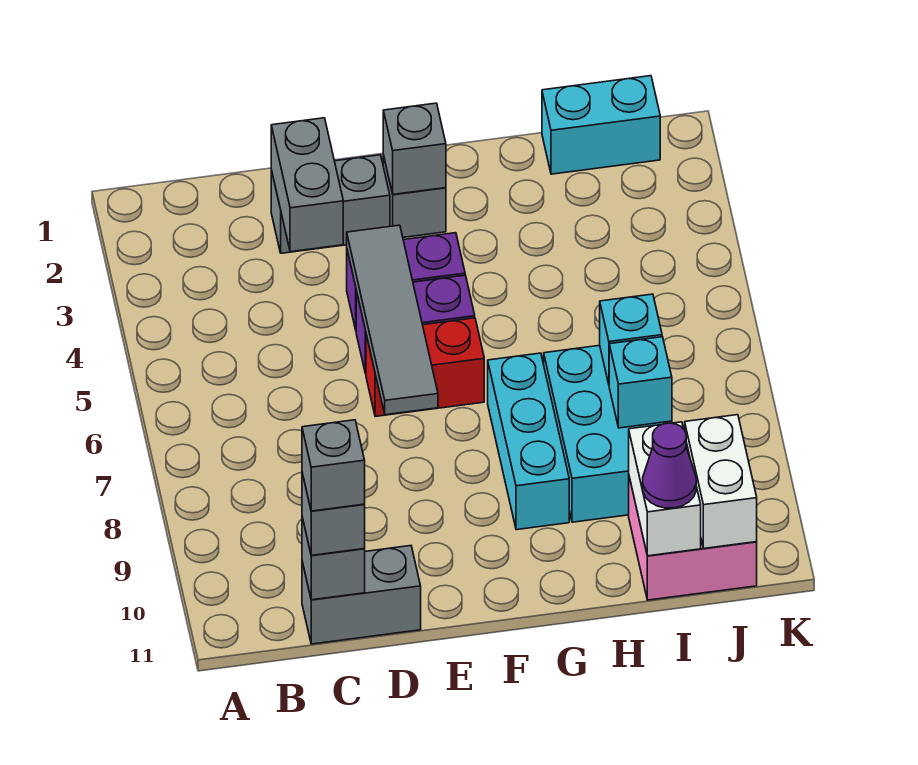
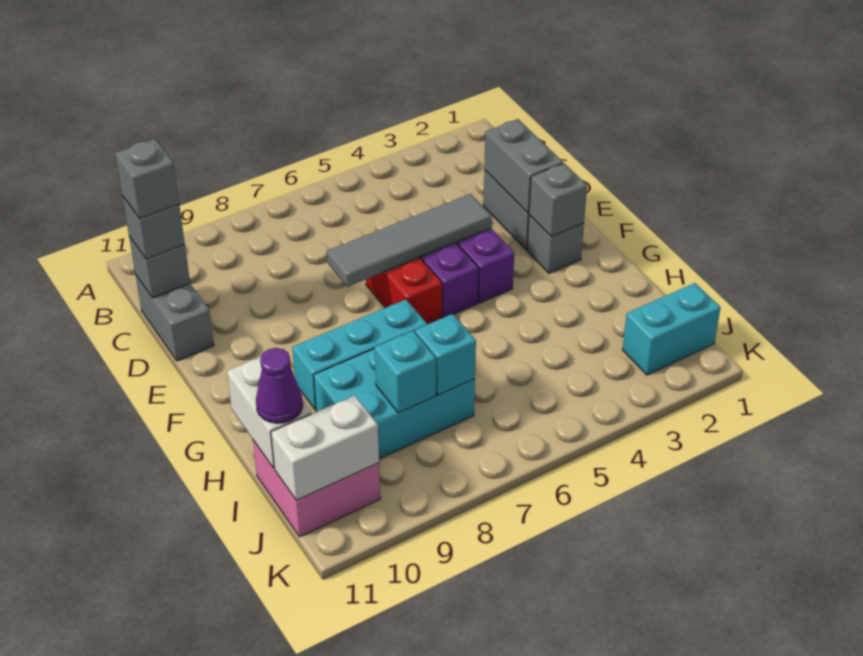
grey brick D2:D3 level 2 -> grey brick D2:E2 level 2
cyan brick I1:J1 level 1 -> cyan brick J1:J2 level 1
white brick I10:I11 level 2 -> white brick H11:I11 level 2

